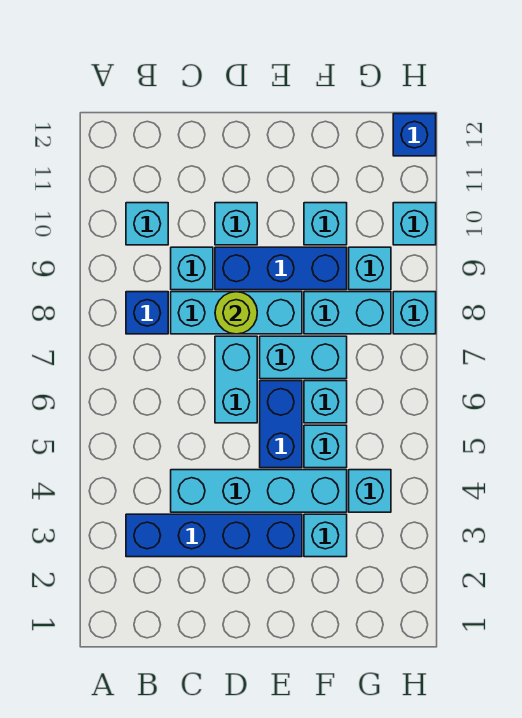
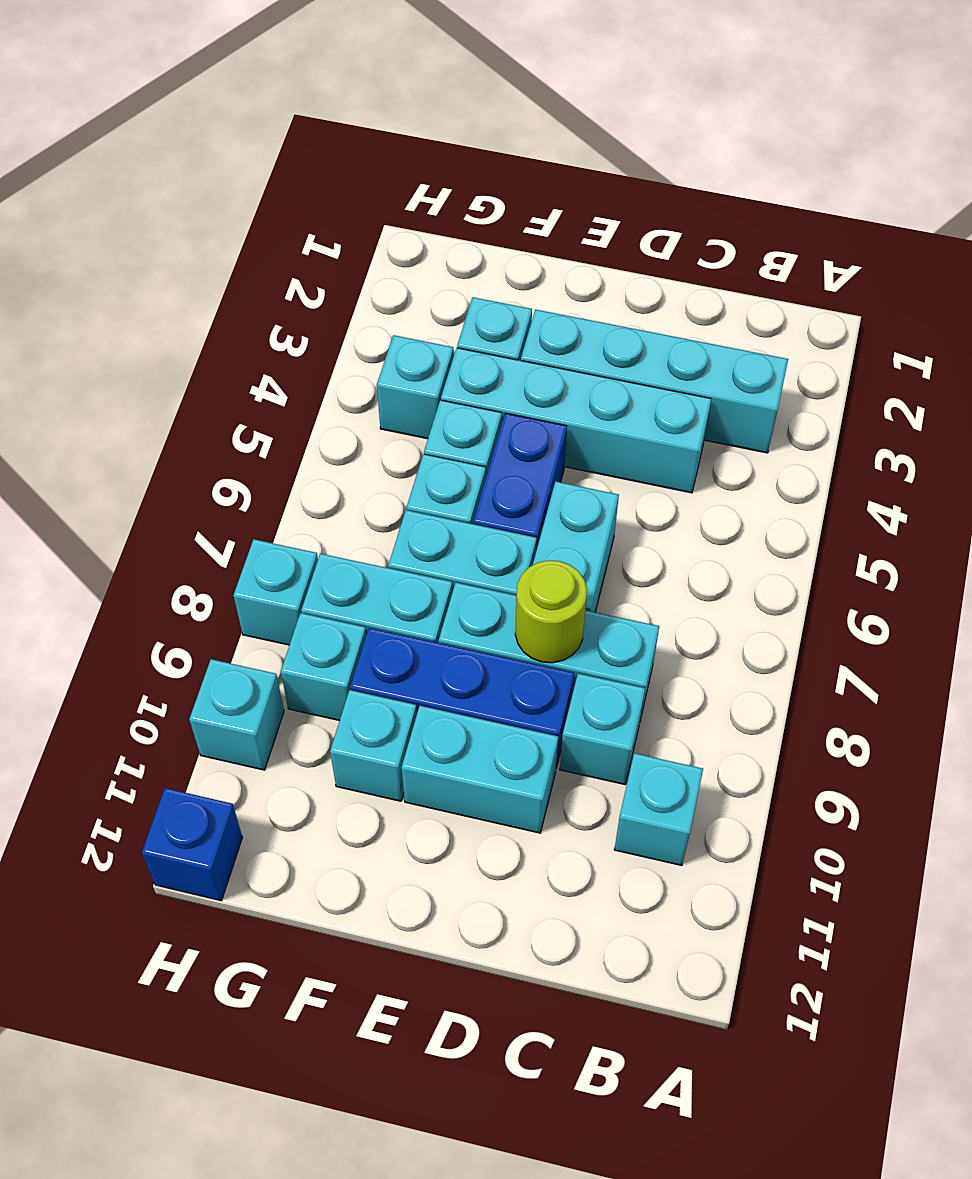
blue brick B3:E3 level 1 -> cyan brick B3:E3 level 1
blue brick B8 level 1 -> none
cyan brick D10 level 1 -> cyan brick D10:E10 level 1

